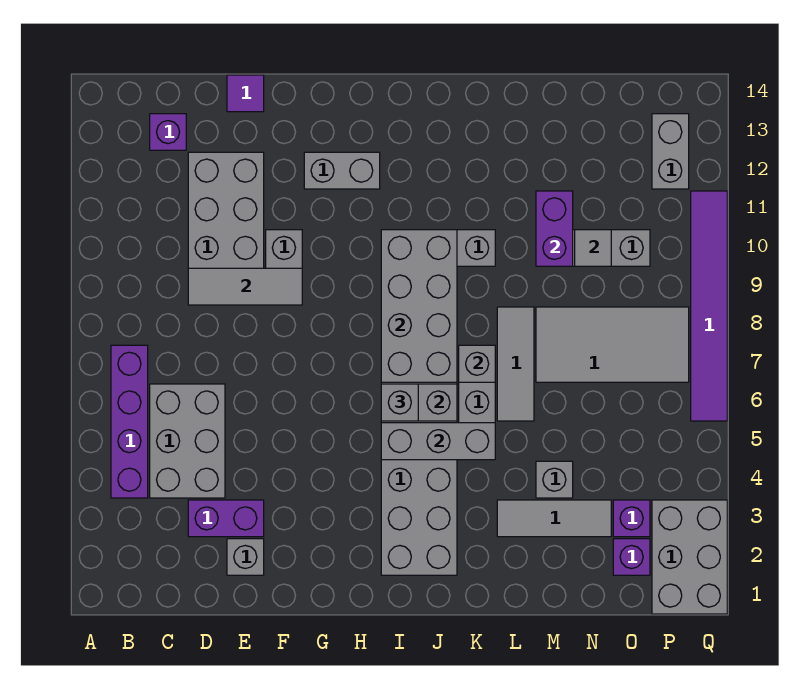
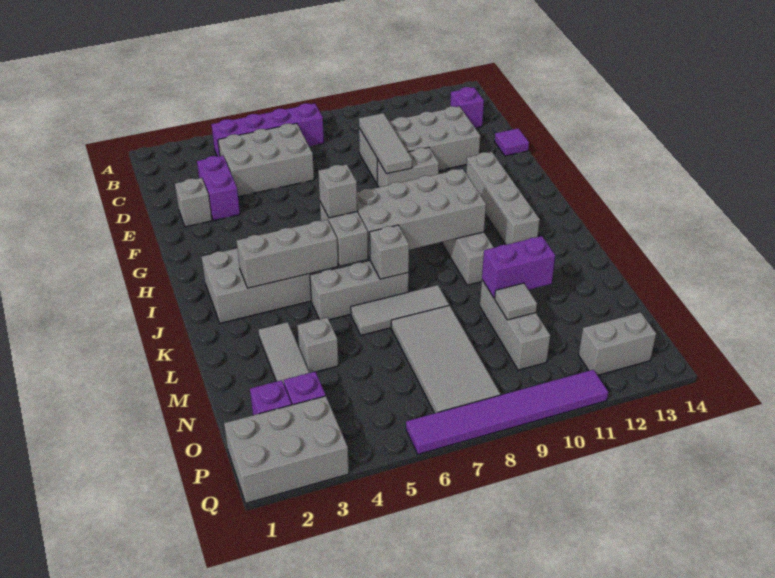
grey brick G12:H12 level 1 -> grey brick G12:J12 level 1
grey brick I5:K5 level 2 -> grey brick J3:J5 level 2

